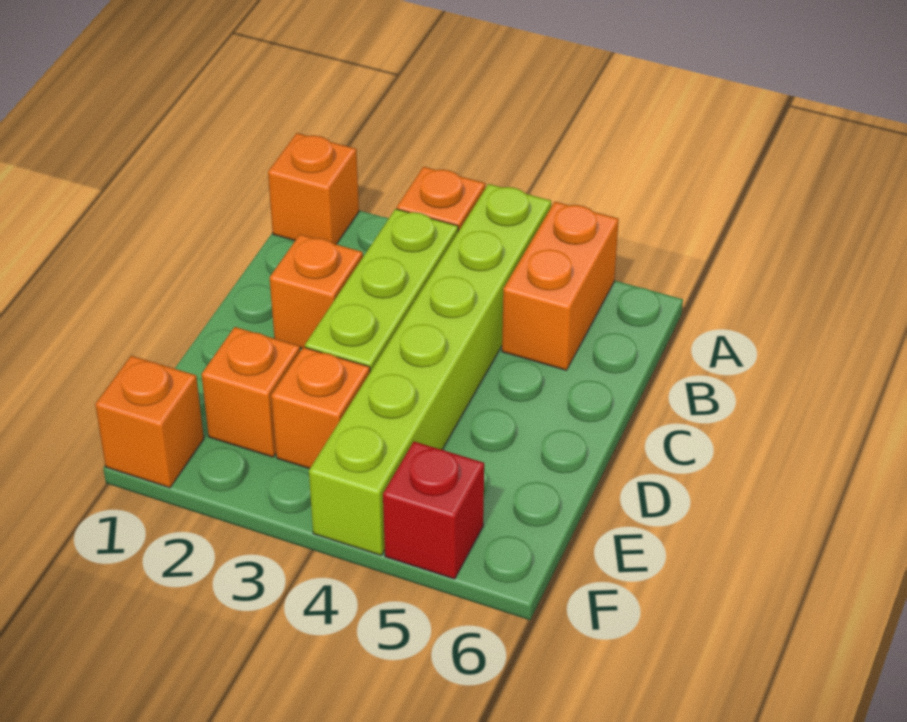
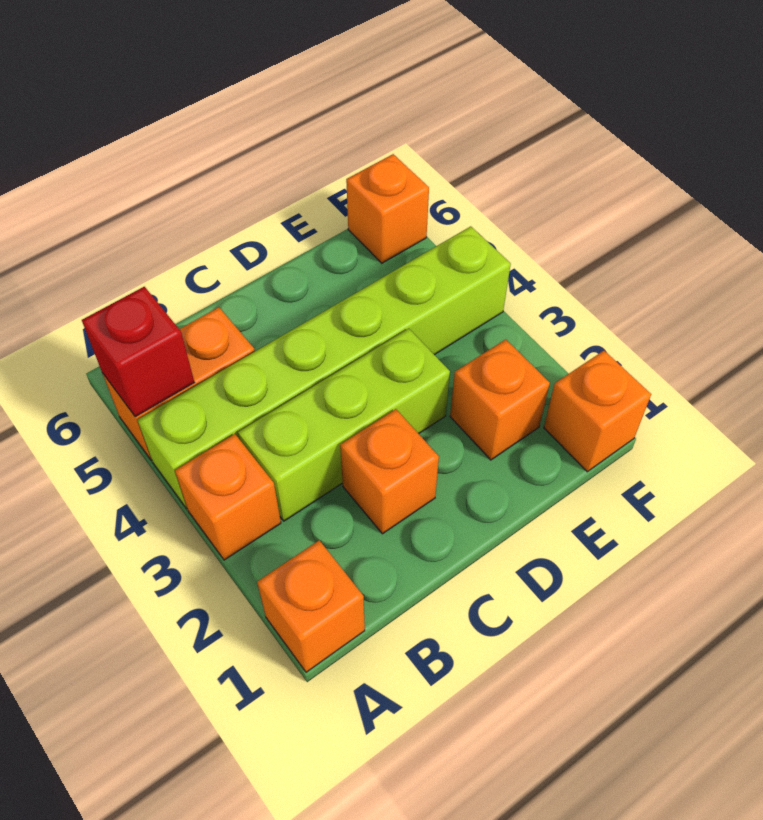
orange brick E3 level 1 -> orange brick F6 level 1
red brick F5 level 1 -> red brick A5 level 2

